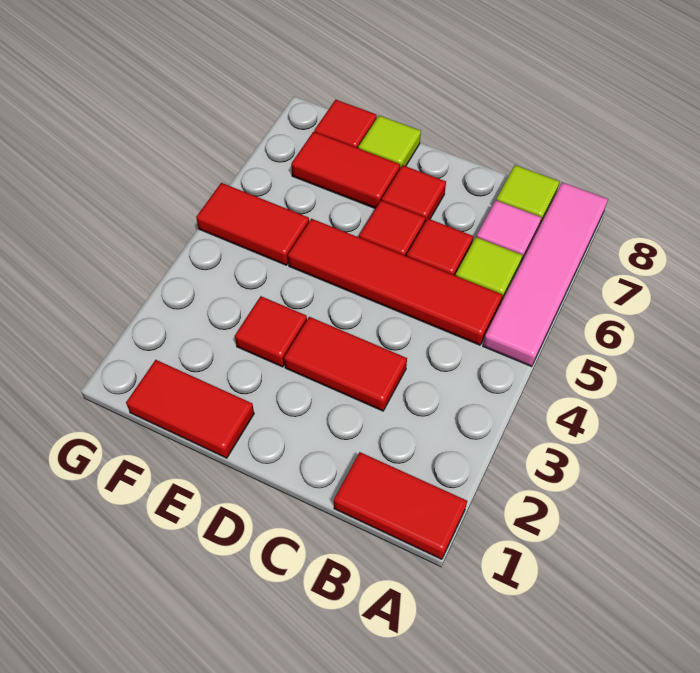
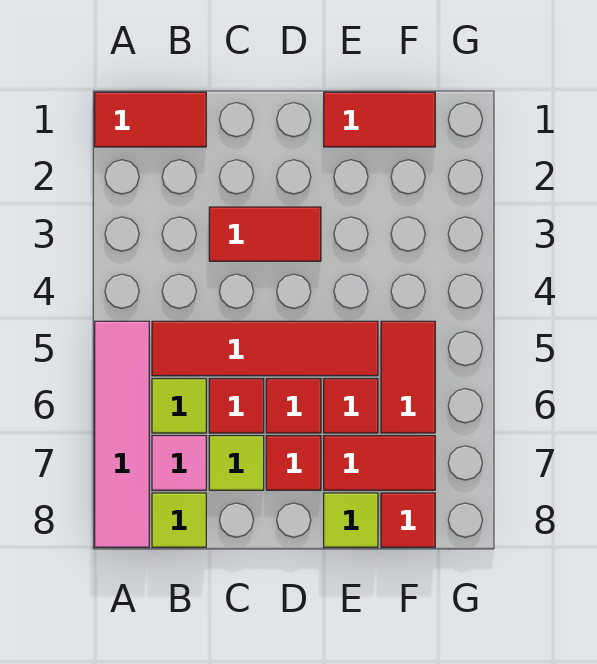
none -> lime tile C7 level 1
red tile E3 level 1 -> red tile E6 level 1
red tile F5:G5 level 1 -> red tile F5:F6 level 1

